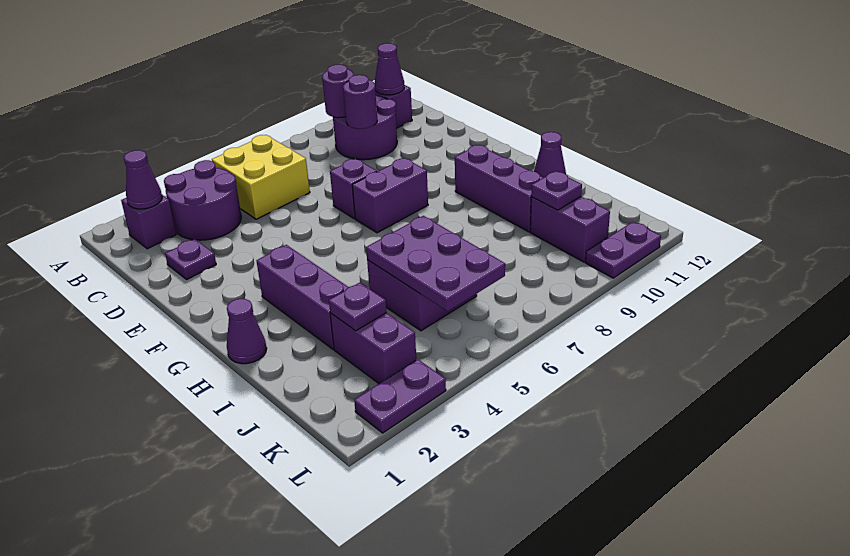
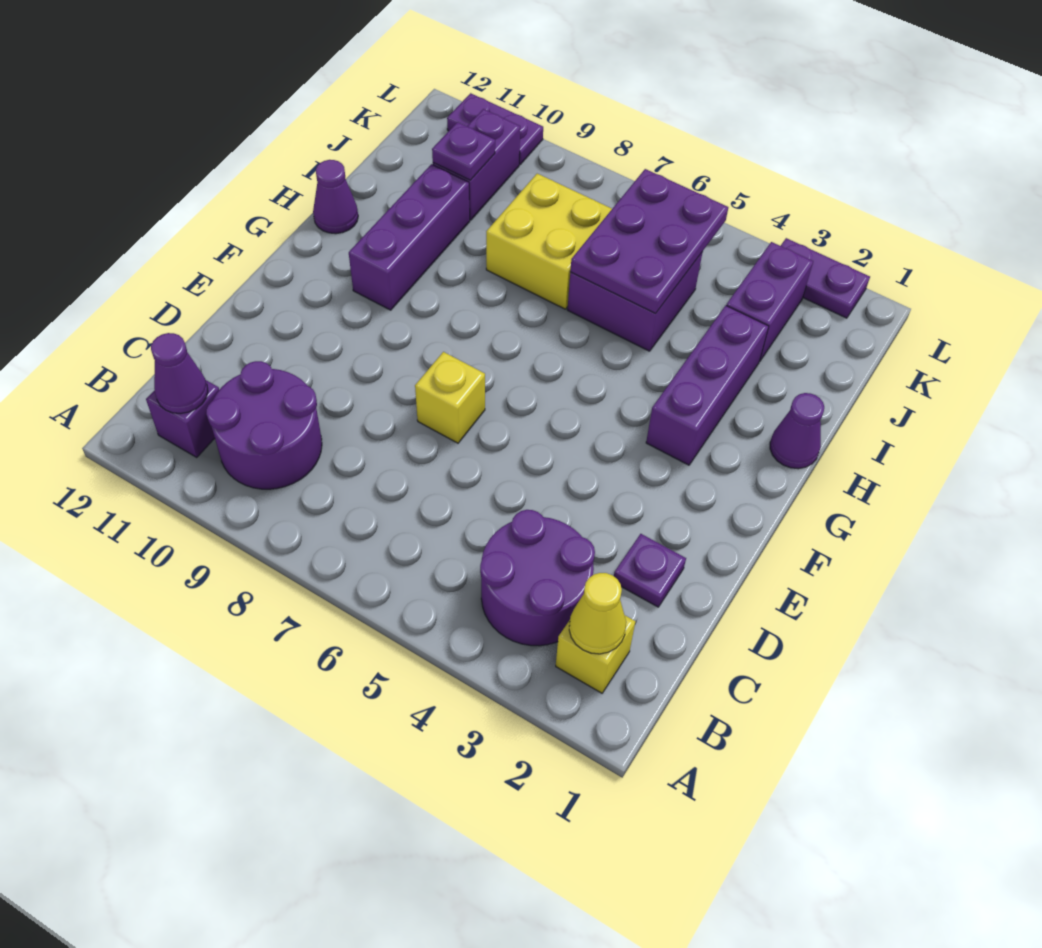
purple brick B2 level 1 -> yellow brick B2 level 1
purple cone B2 level 2 -> yellow cone B2 level 2
yellow brick B5:C6 level 1 -> yellow brick I7:J8 level 1
purple round brick B9 level 2 -> none
purple round brick C9 level 2 -> none
purple brick E7 level 1 -> yellow brick E7 level 1
purple brick F7:F8 level 1 -> none
purple plate J3 level 2 -> none

